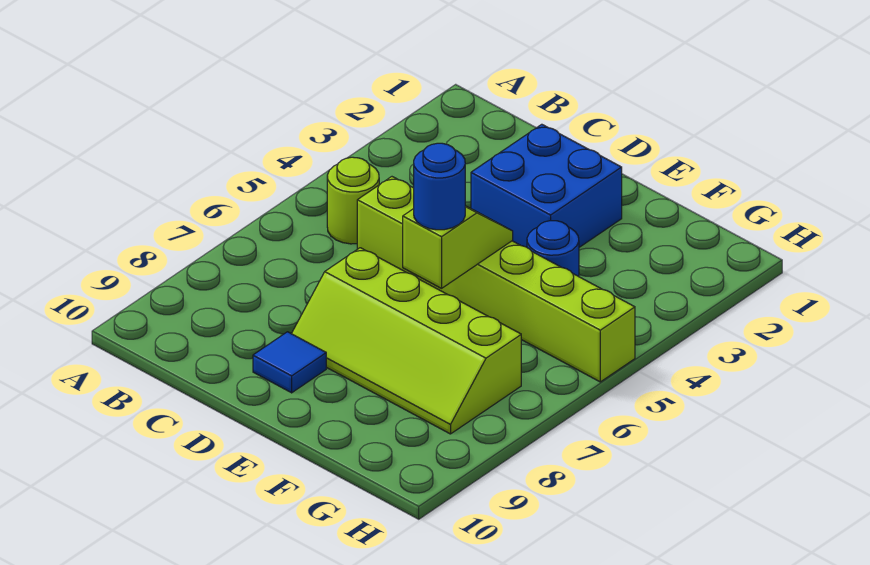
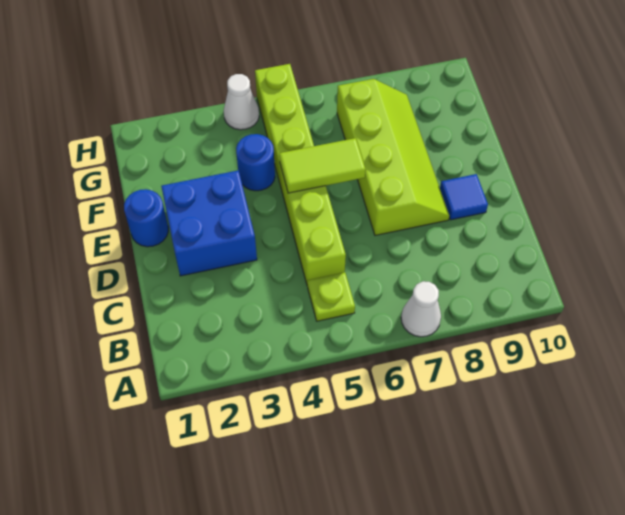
none -> white cone A7 level 1
lime round brick B5 level 1 -> lime plate B5 level 1
lime slope E5:E6 level 2 top 6 -> lime tile E5:E6 level 2
blue round brick E6 level 3 -> blue round brick E1 level 1
none -> white cone H4 level 1

